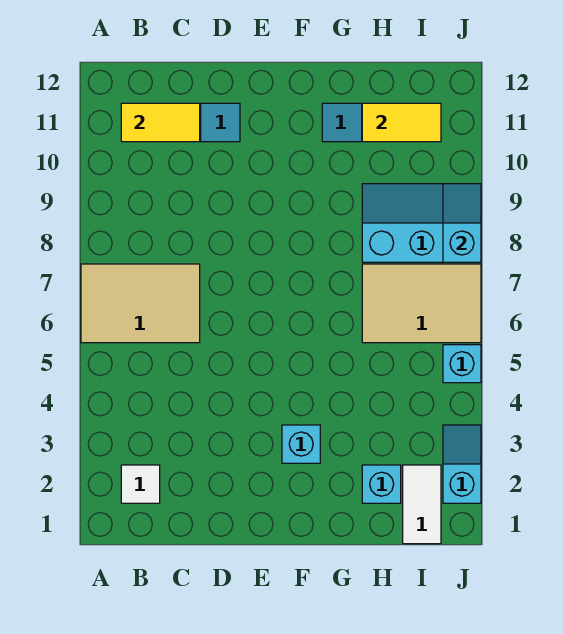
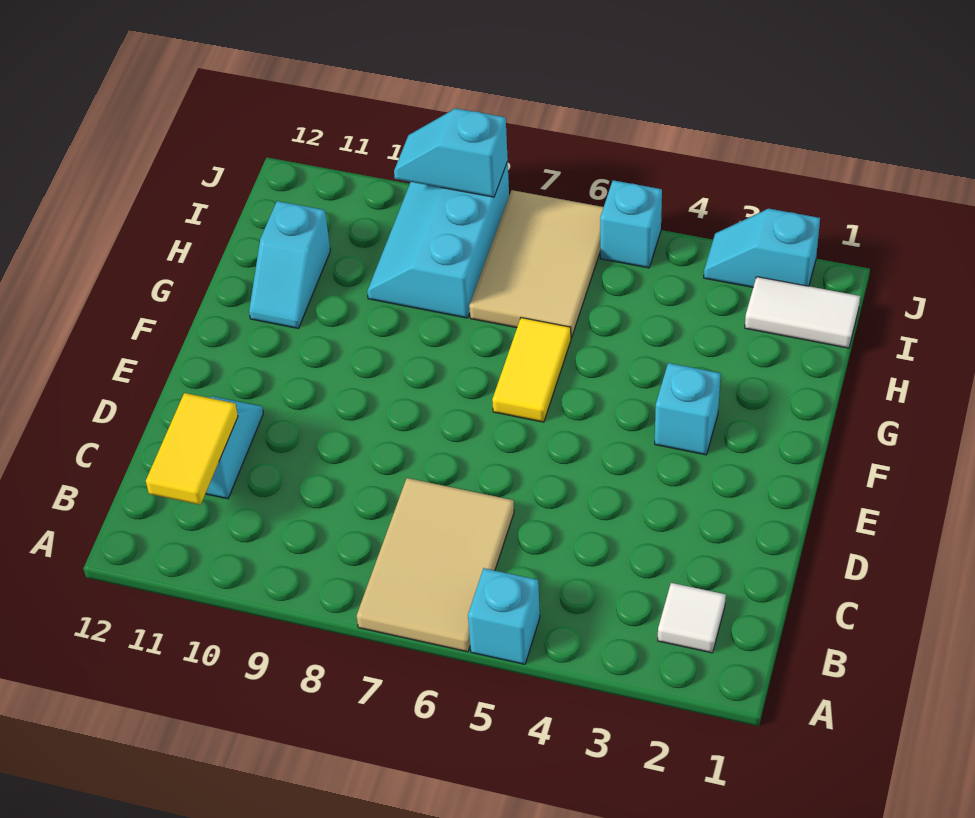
cyan brick H2 level 1 -> cyan brick A5 level 1
yellow tile H11:I11 level 2 -> yellow tile F6:G6 level 1

